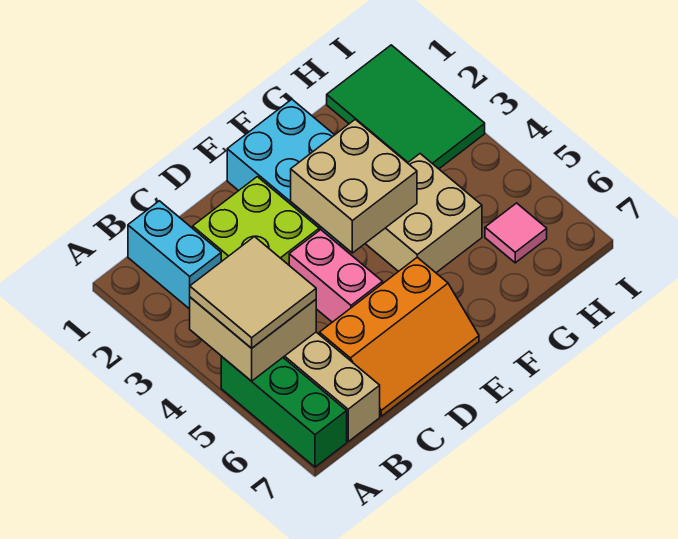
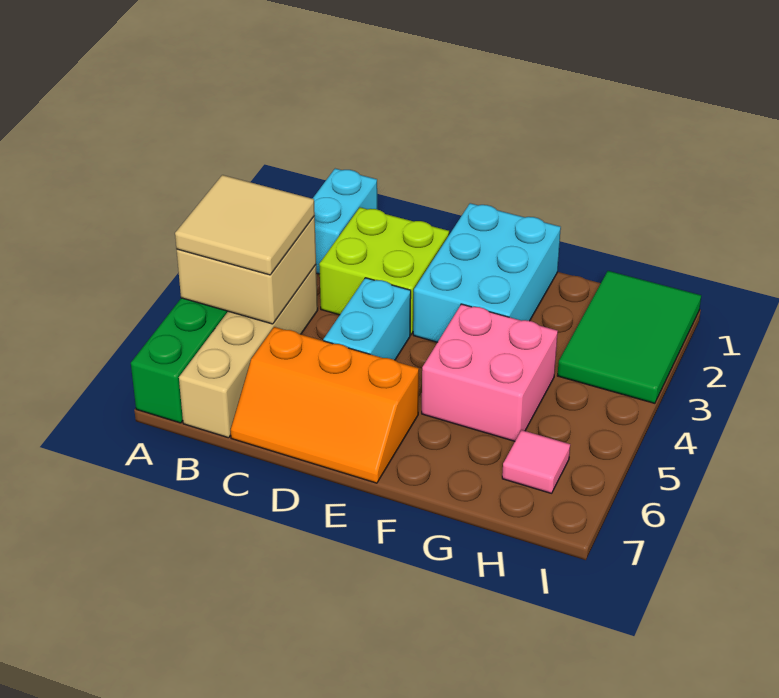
pink brick D4:D5 level 1 -> cyan brick D4:D5 level 1
tan brick E3:F4 level 2 -> none
tan brick F4:G5 level 1 -> pink brick F4:G5 level 1

